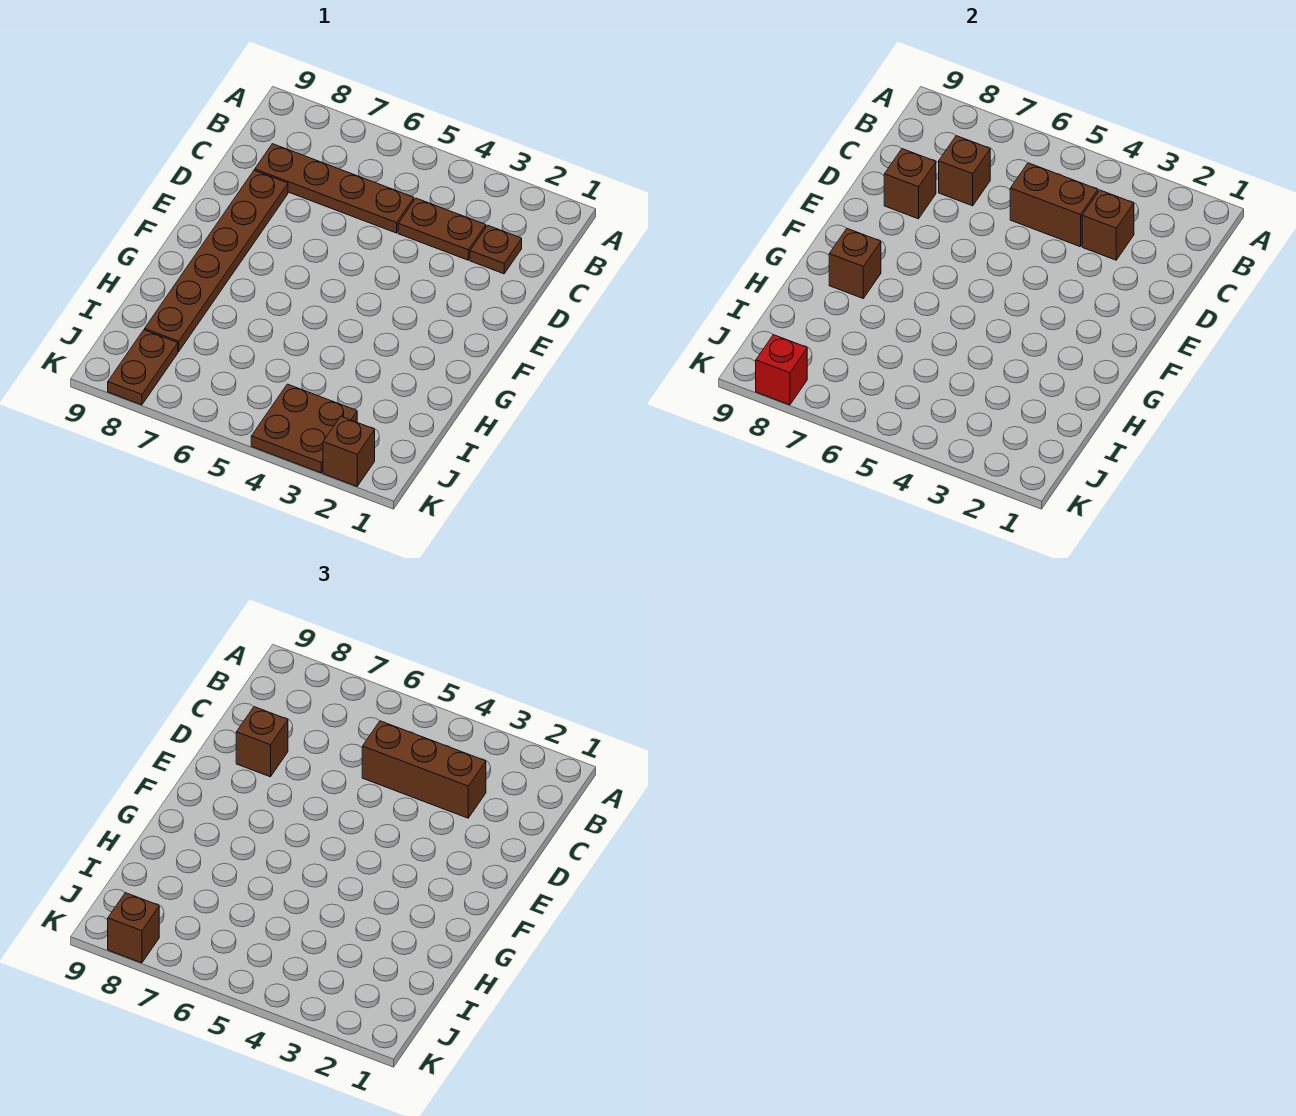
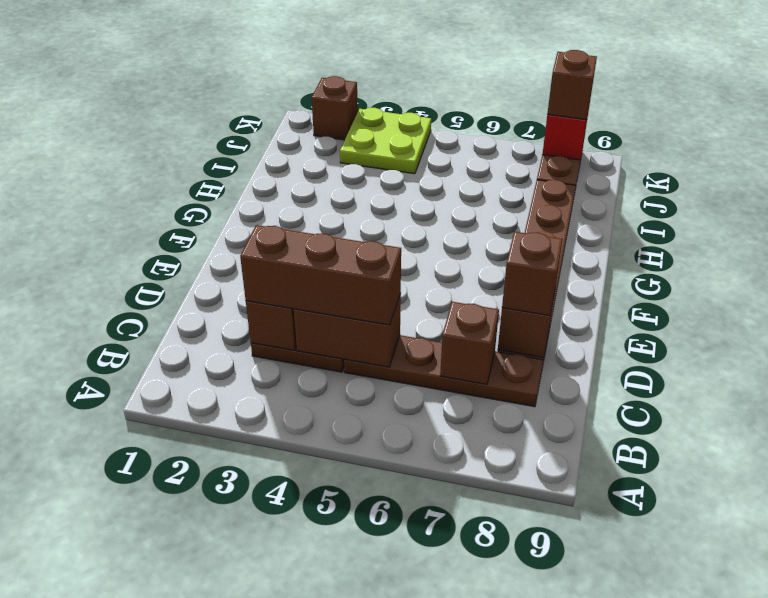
brown plate C2 level 1 -> none
brown brick G8 level 2 -> none
brown plate J3:K4 level 1 -> lime plate J3:K4 level 1

